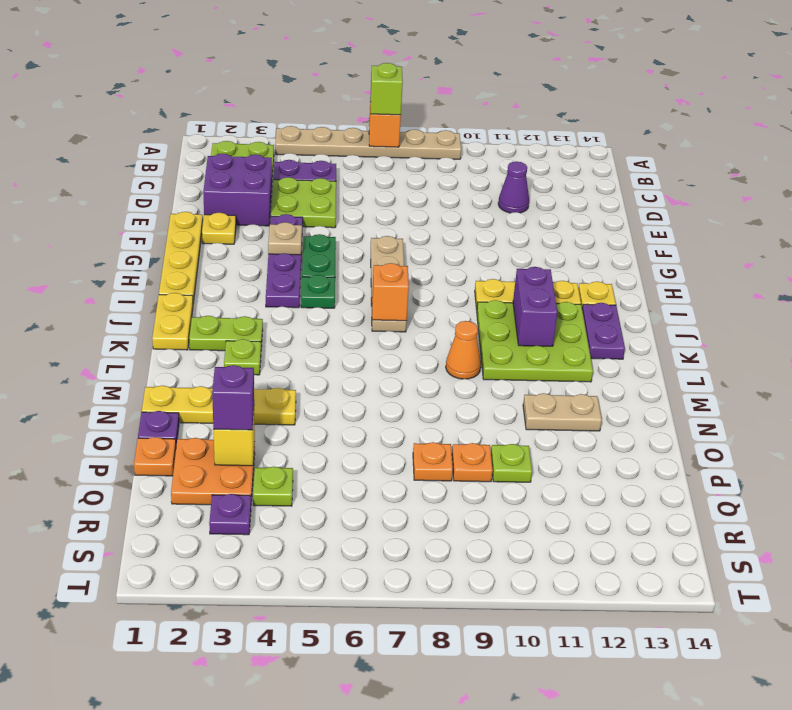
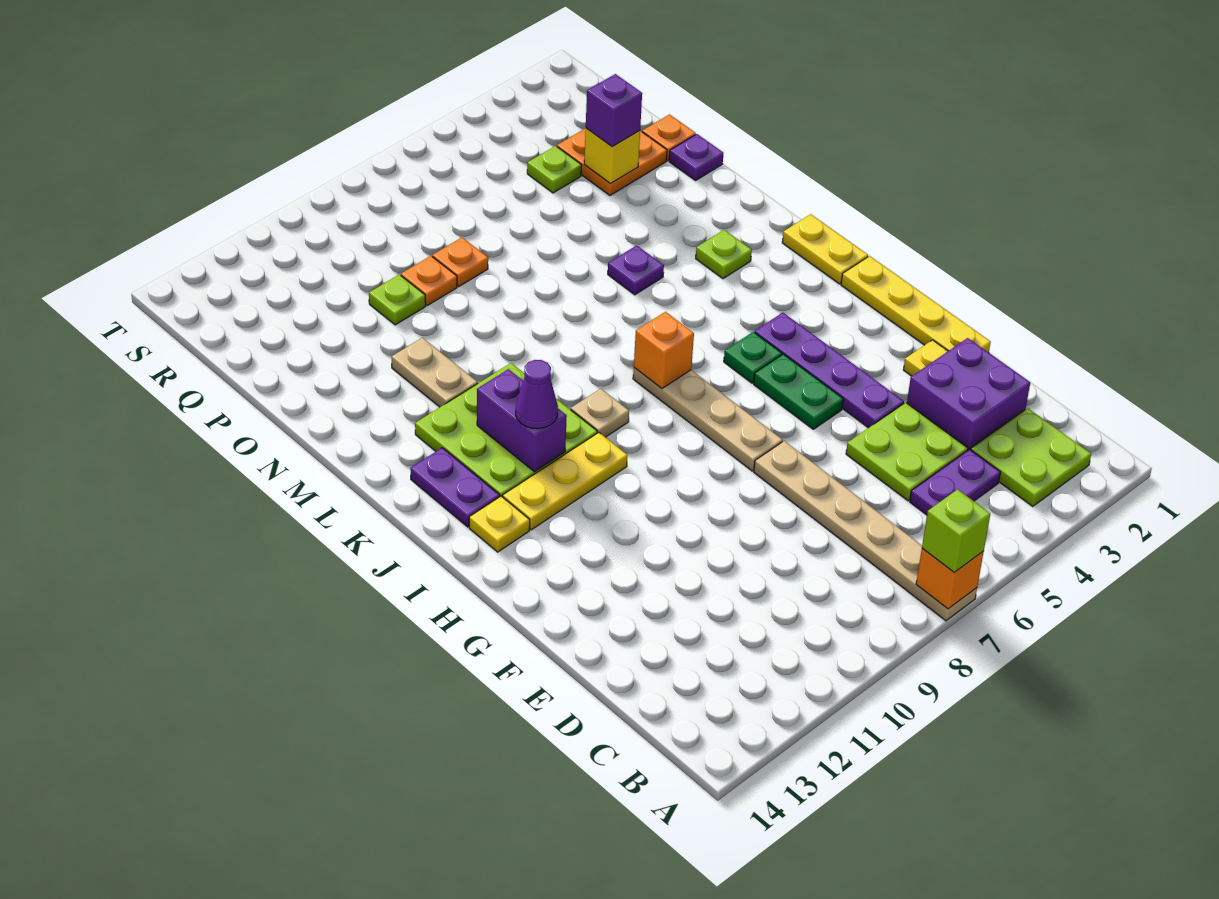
tan plate A4:A9 level 1 -> tan plate A7:F7 level 1
purple cone D11 level 1 -> purple cone J11 level 3
tan plate G4 level 2 -> tan plate J9 level 1
lime plate K2:K3 level 1 -> none
orange cone L9 level 1 -> none
yellow plate N1:N4 level 1 -> none
tan plate N11:N12 level 1 -> tan plate M11:N11 level 1
purple plate R3 level 1 -> purple plate M5 level 1

